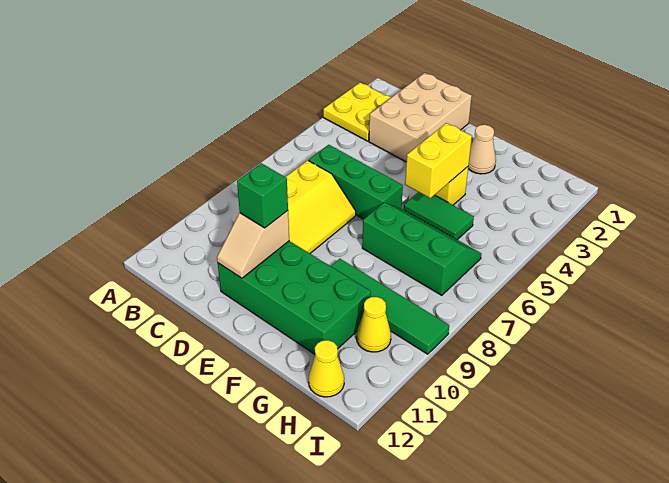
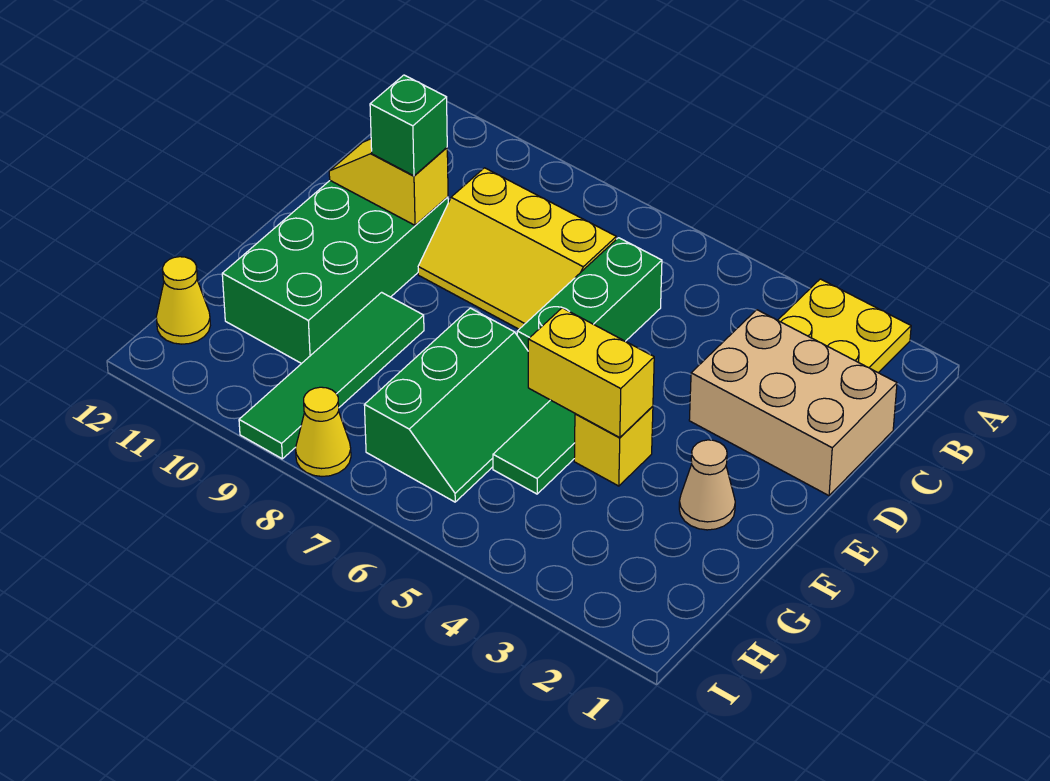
tan slope D10:D11 level 2 top 10 -> yellow slope D10:D11 level 2 top 10
yellow cone H10 level 1 -> yellow cone I8 level 1

